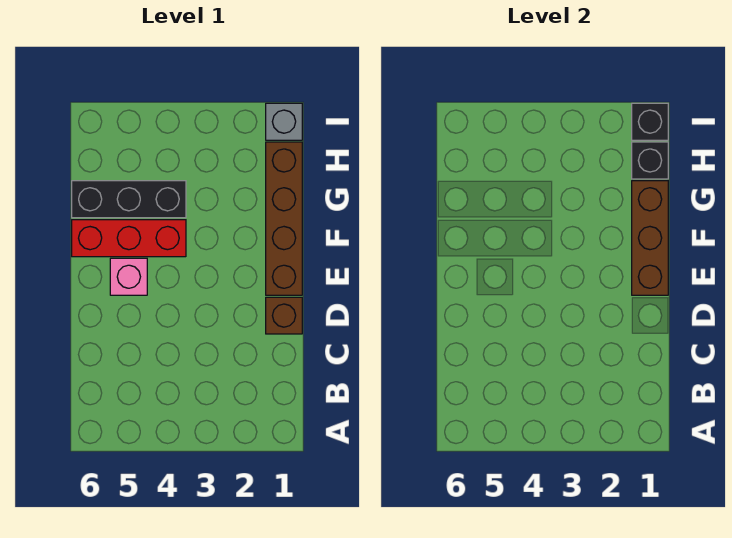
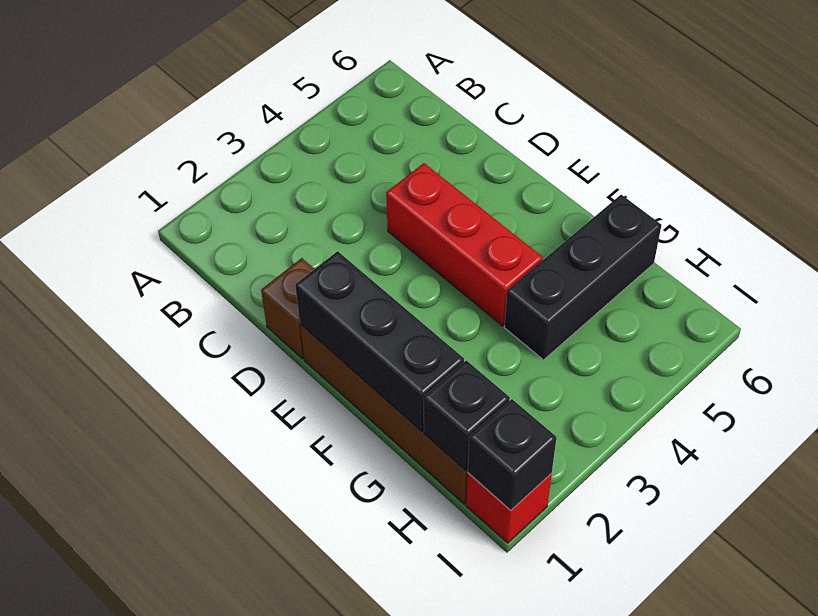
brown brick E1:G1 level 2 -> black brick E1:G1 level 2
pink brick E5 level 1 -> none
red brick F4:F6 level 1 -> red brick D4:F4 level 1
grey brick I1 level 1 -> red brick I1 level 1

